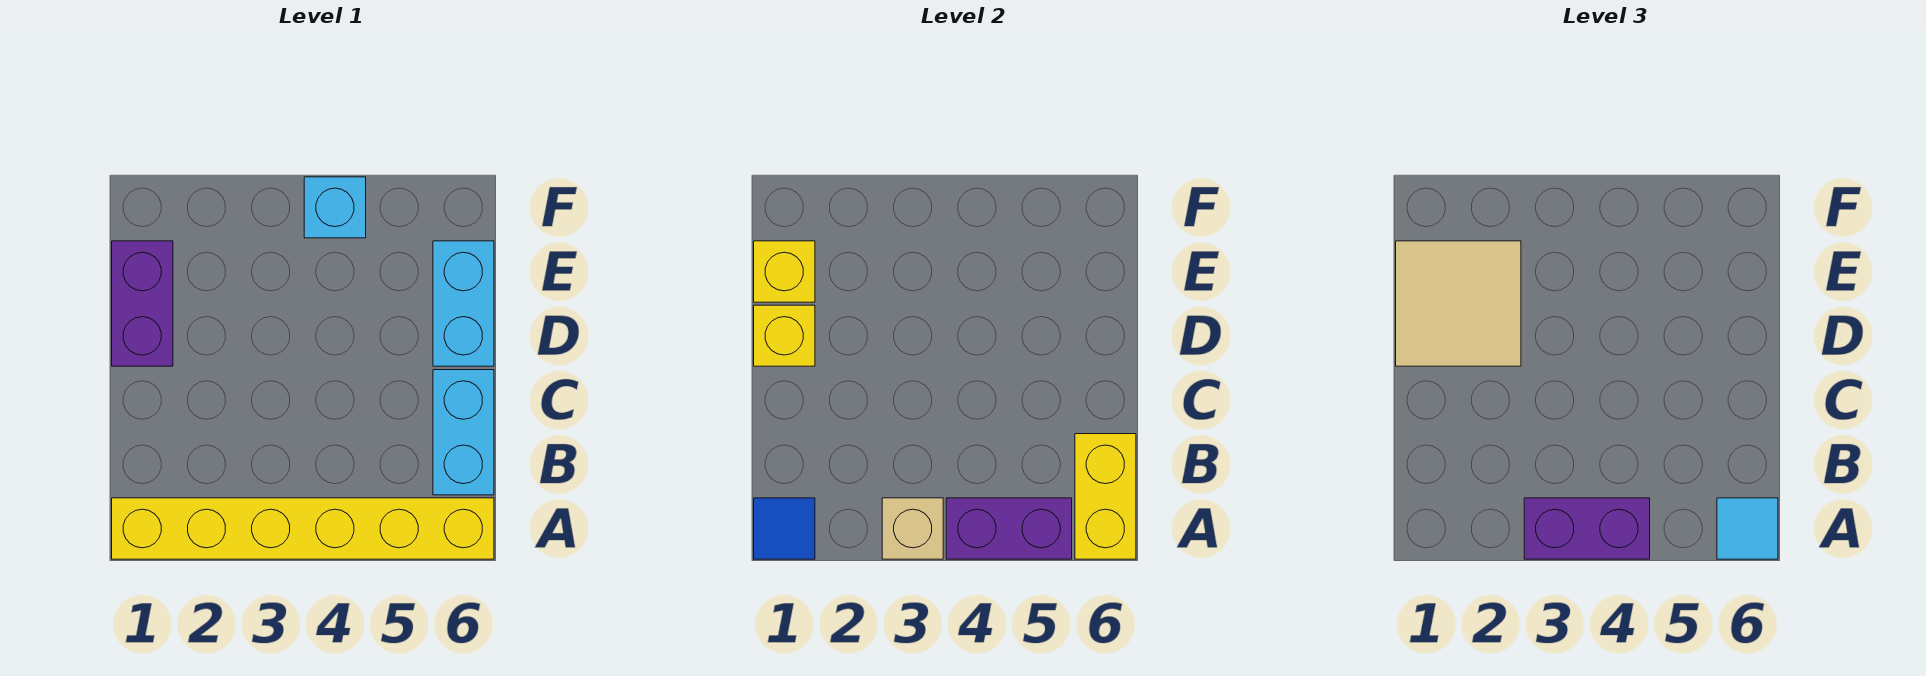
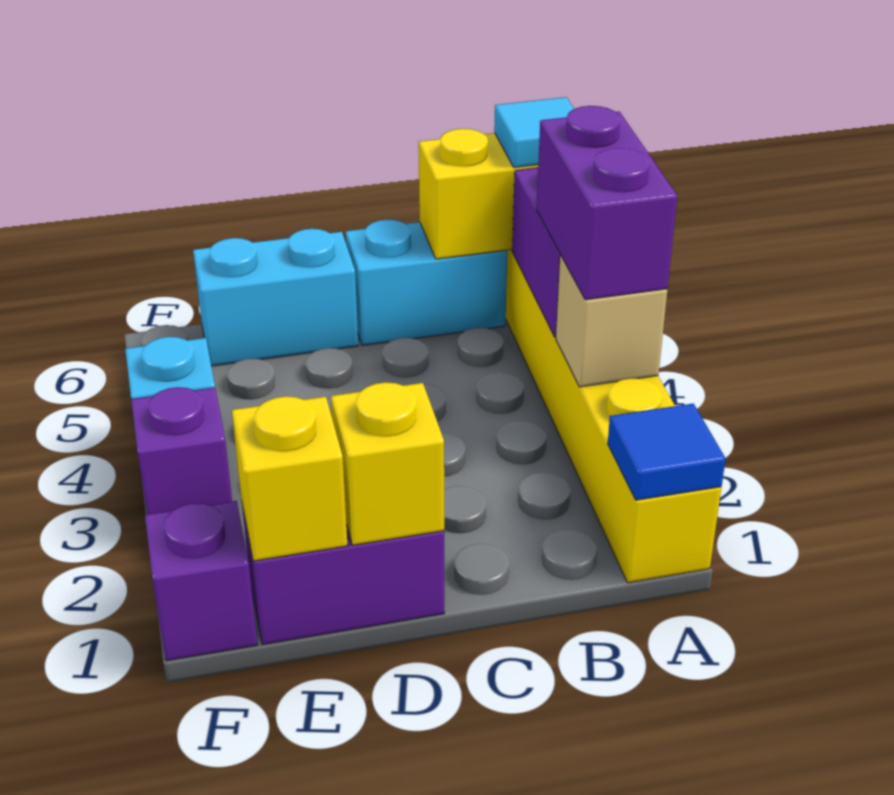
tan tile D1:E2 level 3 -> none
none -> purple brick F1 level 1
none -> purple brick F3 level 1

